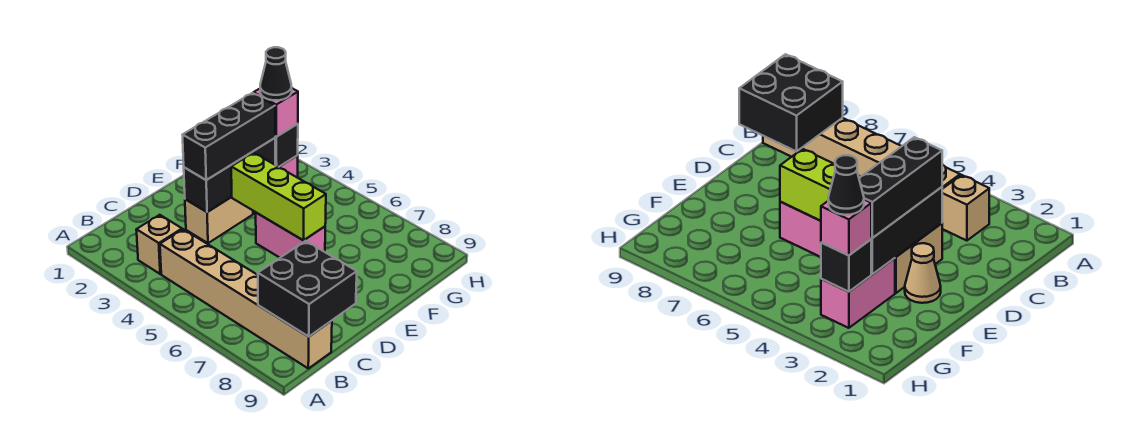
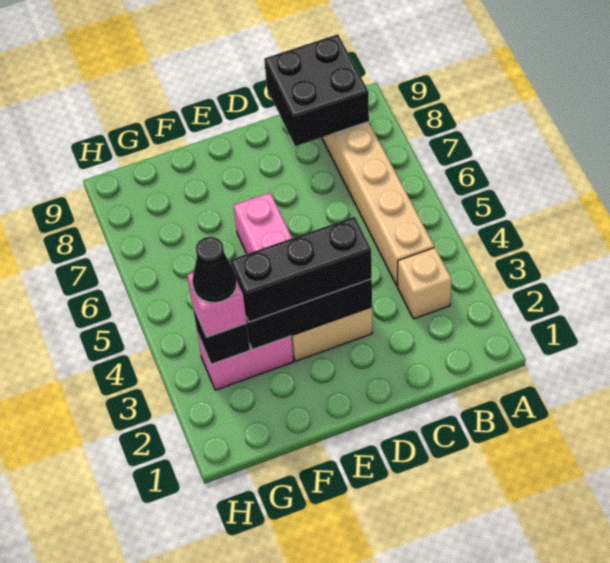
tan cone E2 level 1 -> none
lime brick E4:E6 level 2 -> none

